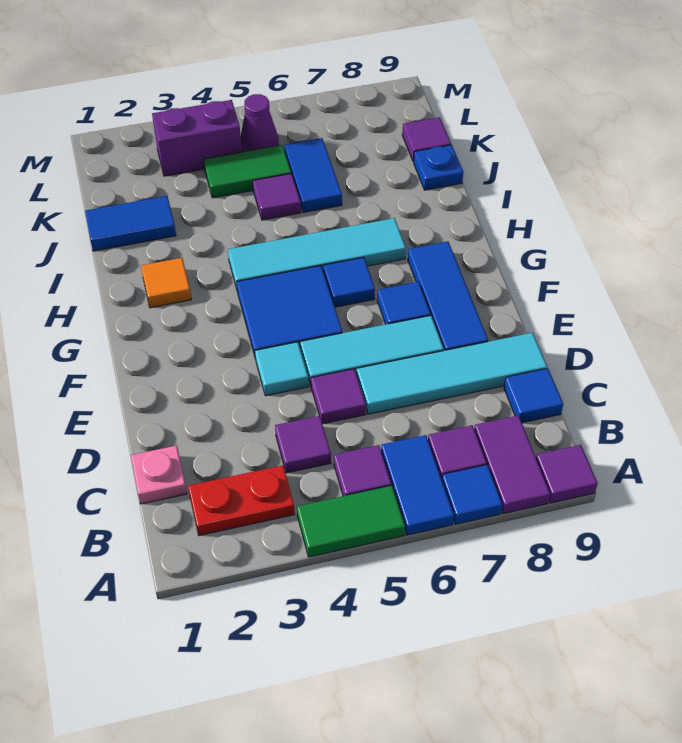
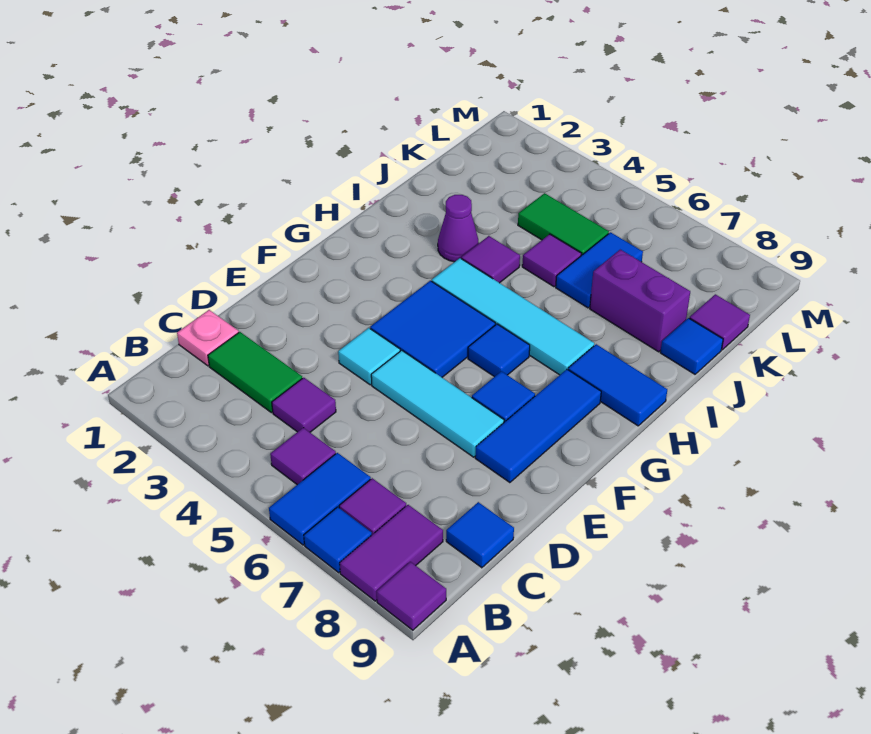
green tile A4:A5 level 1 -> green tile C2:C3 level 1
red plate B2:B3 level 1 -> none
purple tile D5 level 1 -> purple tile I4 level 1
cyan tile D6:D9 level 1 -> none
orange tile H2 level 1 -> none
blue tile J1:J2 level 1 -> blue tile H8:H9 level 1
blue plate J9 level 1 -> blue tile J9 level 1
purple brick L3:L4 level 1 -> purple brick J7:J8 level 1
purple cone L5 level 1 -> purple cone I3 level 1

